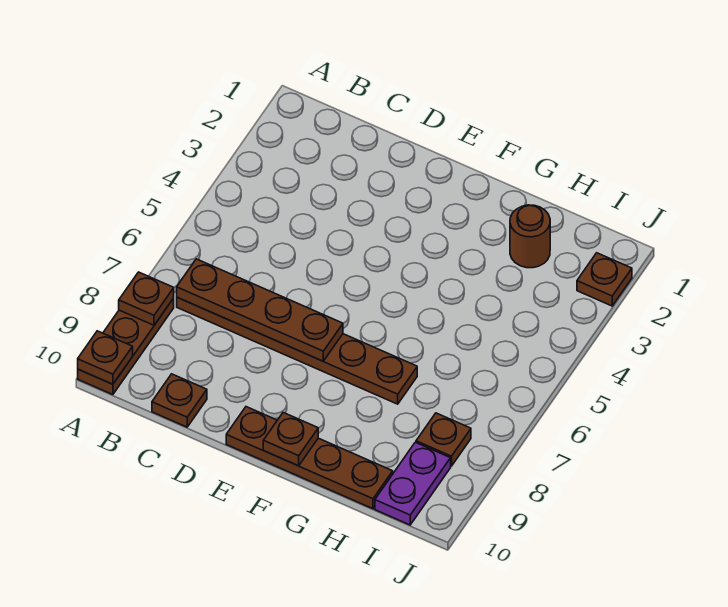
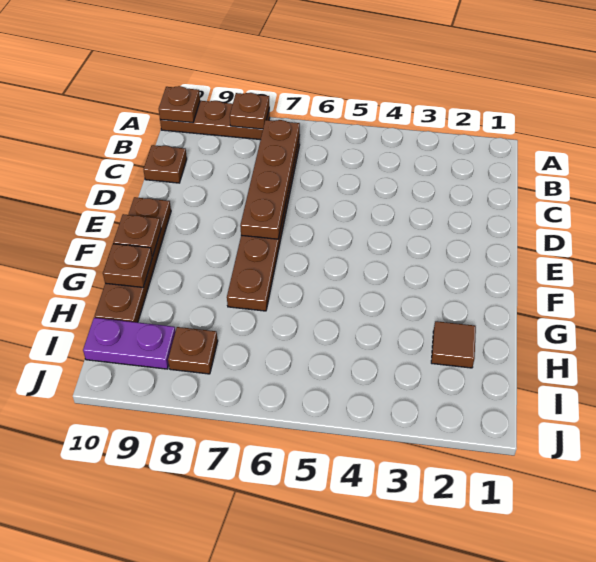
brown round brick H2 level 1 -> brown tile H2 level 1
brown plate J2 level 1 -> brown plate G10 level 2

